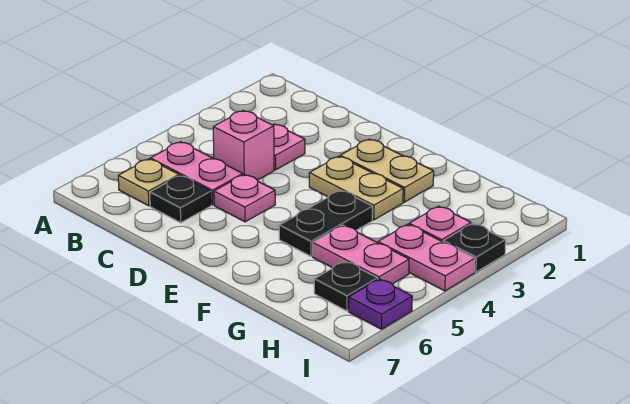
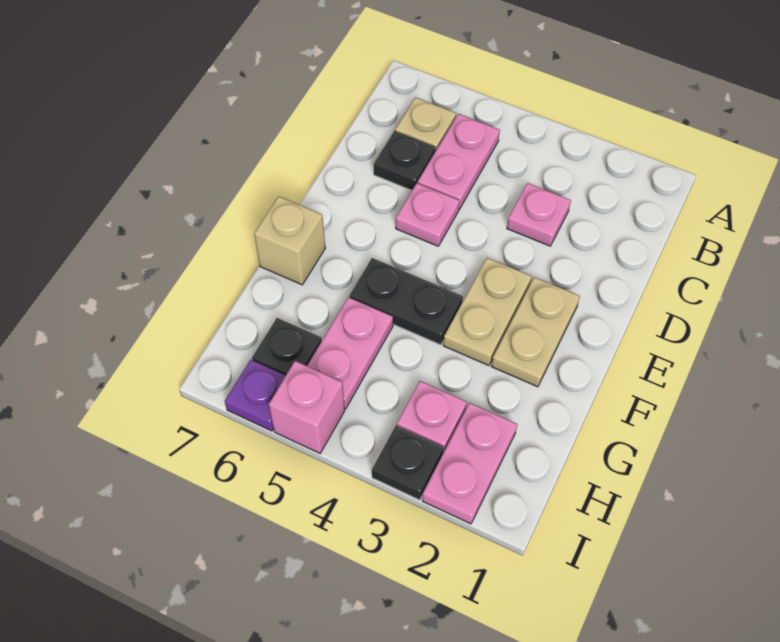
pink brick C4 level 1 -> pink brick I5 level 1
none -> tan brick F7 level 1
pink plate H4:I4 level 1 -> pink plate H2:I2 level 1

